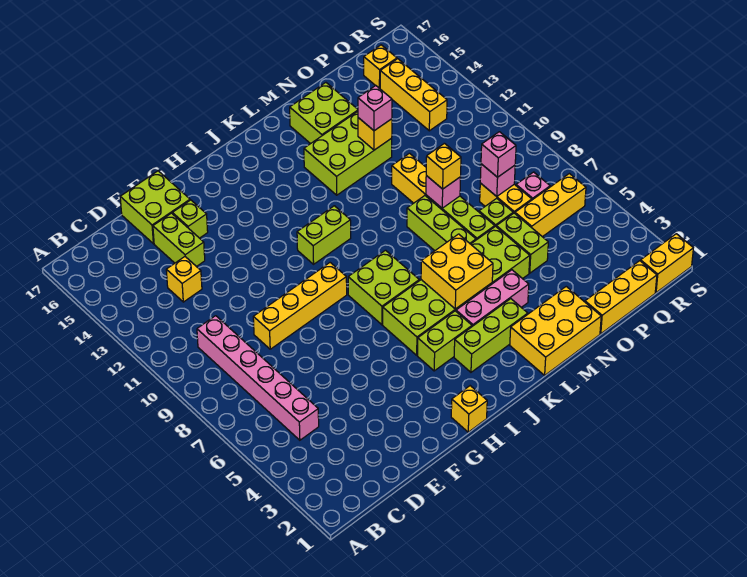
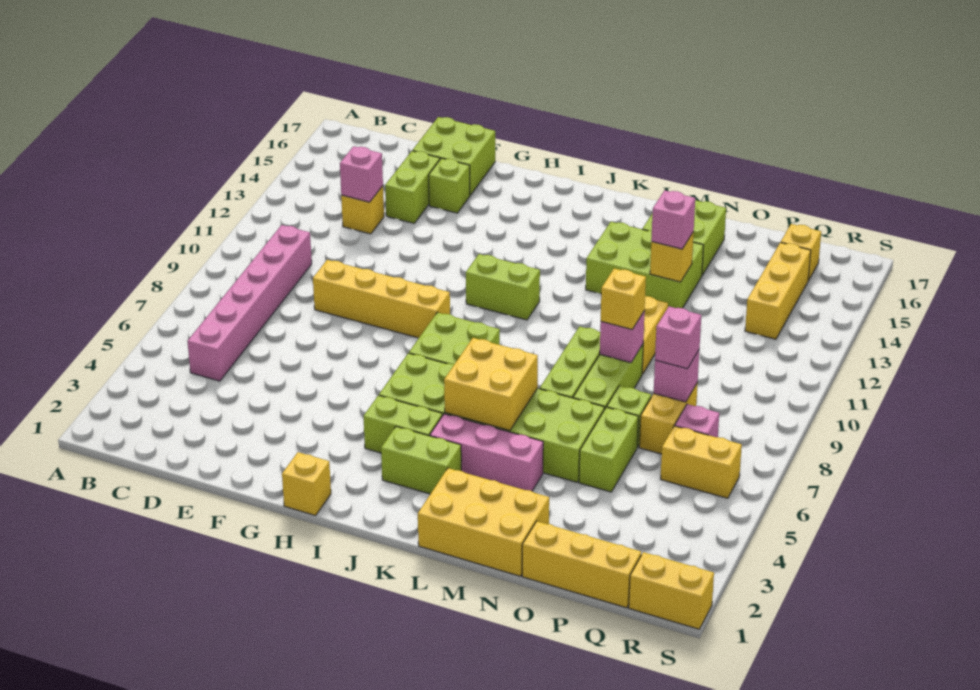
none -> pink brick D13 level 2
lime brick J3:L3 level 1 -> lime brick J3:K3 level 1
yellow brick P6:R6 level 1 -> yellow brick Q6:R6 level 1

